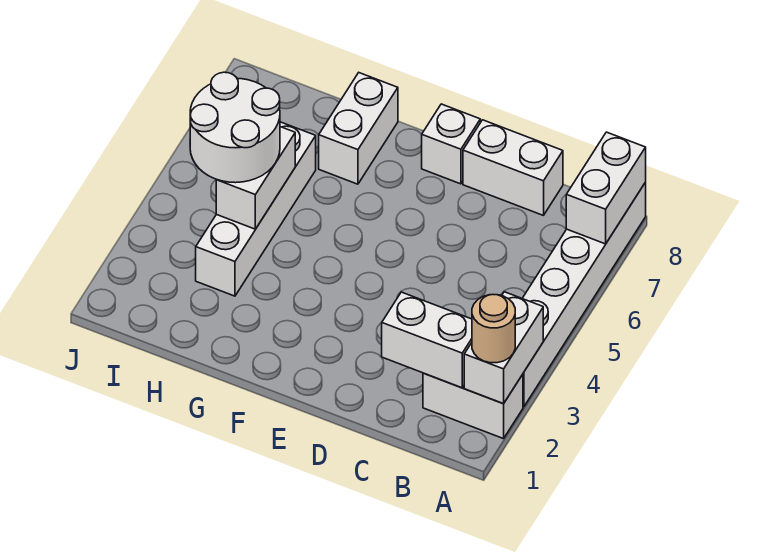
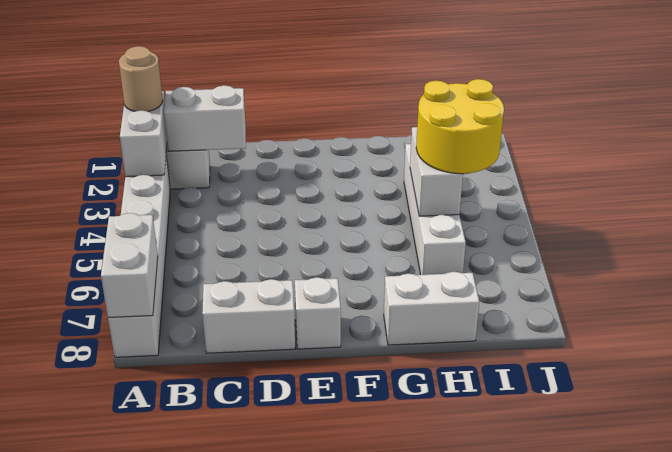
white brick G7:G8 level 1 -> white brick G8:H8 level 1
white round brick H4:I5 level 3 -> yellow round brick H4:I5 level 3

